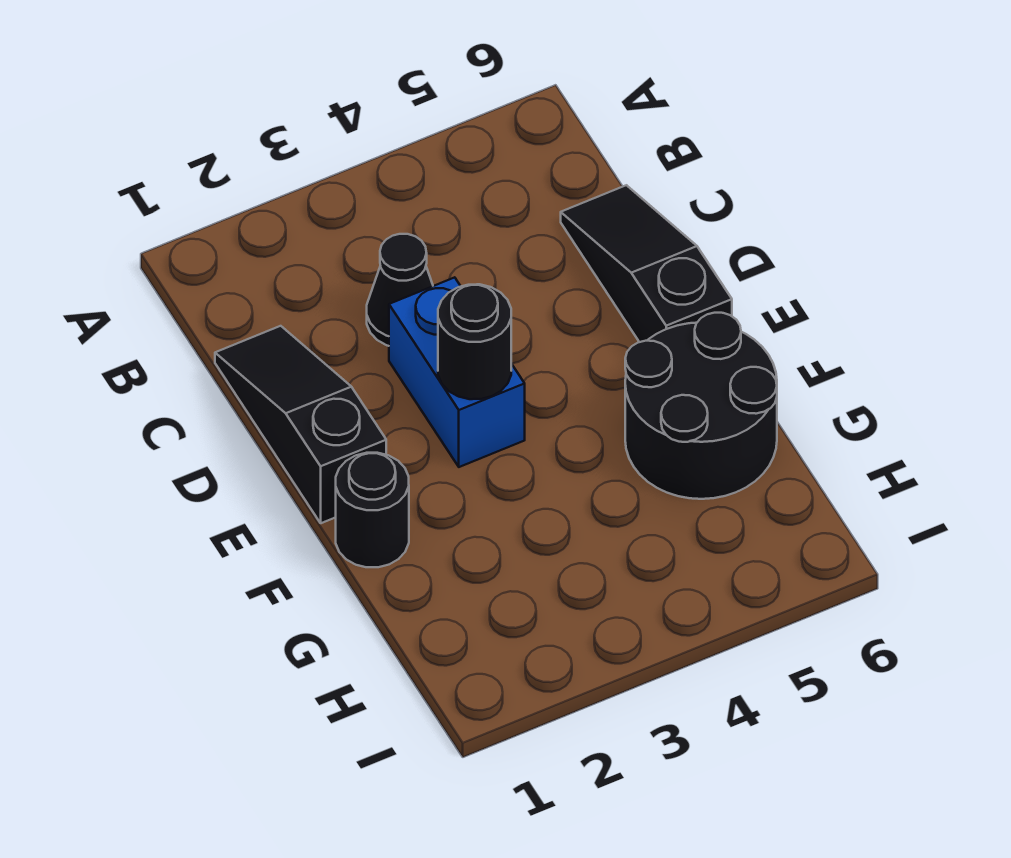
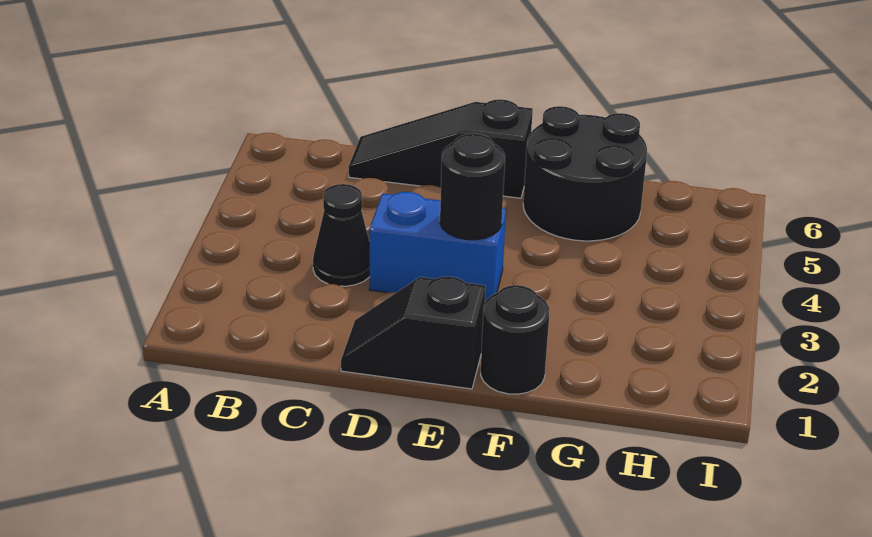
black slope C1:E1 level 1 top E -> black slope D1:E1 level 1 top E

